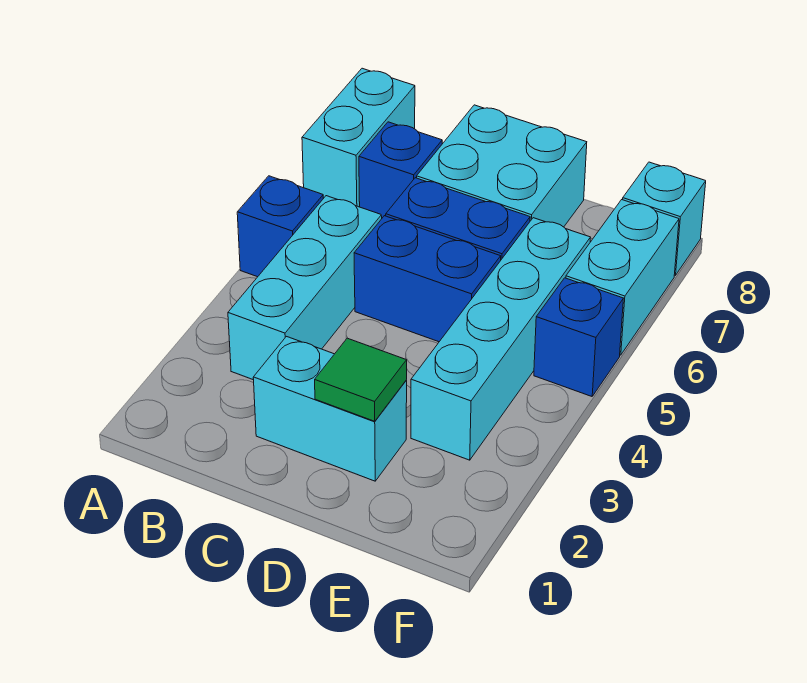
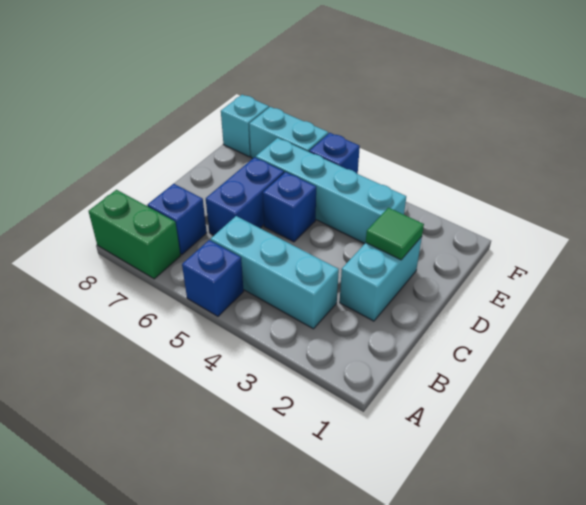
cyan brick A7:A8 level 1 -> green brick A7:A8 level 1
blue brick C5:D5 level 1 -> blue brick D5 level 1
cyan brick C7:D8 level 1 -> none

